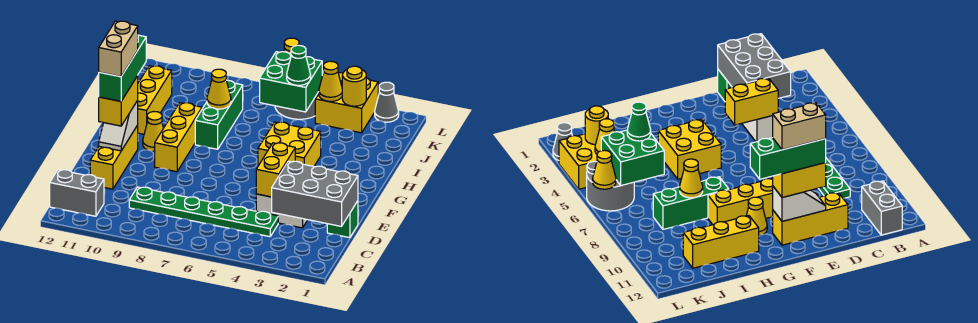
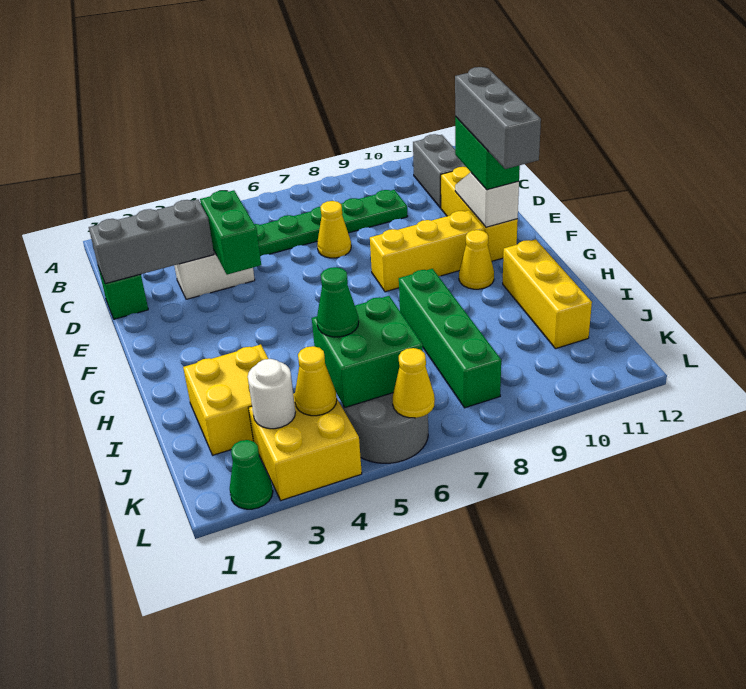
grey brick B11:B12 level 1 -> grey brick B11:C11 level 1
grey brick C1:D3 level 2 -> grey brick D1:D3 level 2
yellow brick D4:E4 level 2 -> green brick D4:E4 level 2
yellow brick E11:F11 level 3 -> green brick E11:F11 level 3
green brick E11:G11 level 4 -> grey brick E11:G11 level 4
tan brick E11:F11 level 5 -> none
yellow brick F9:H9 level 1 -> yellow brick F8:F10 level 1
yellow brick G4:H5 level 1 -> yellow brick I2:J3 level 1
green brick H8:J8 level 1 -> green brick H8:K8 level 1
yellow cone I8 level 2 -> yellow cone D7 level 1
yellow round brick K3 level 2 -> white round brick K3 level 2
grey cone L2 level 1 -> green cone L2 level 1

